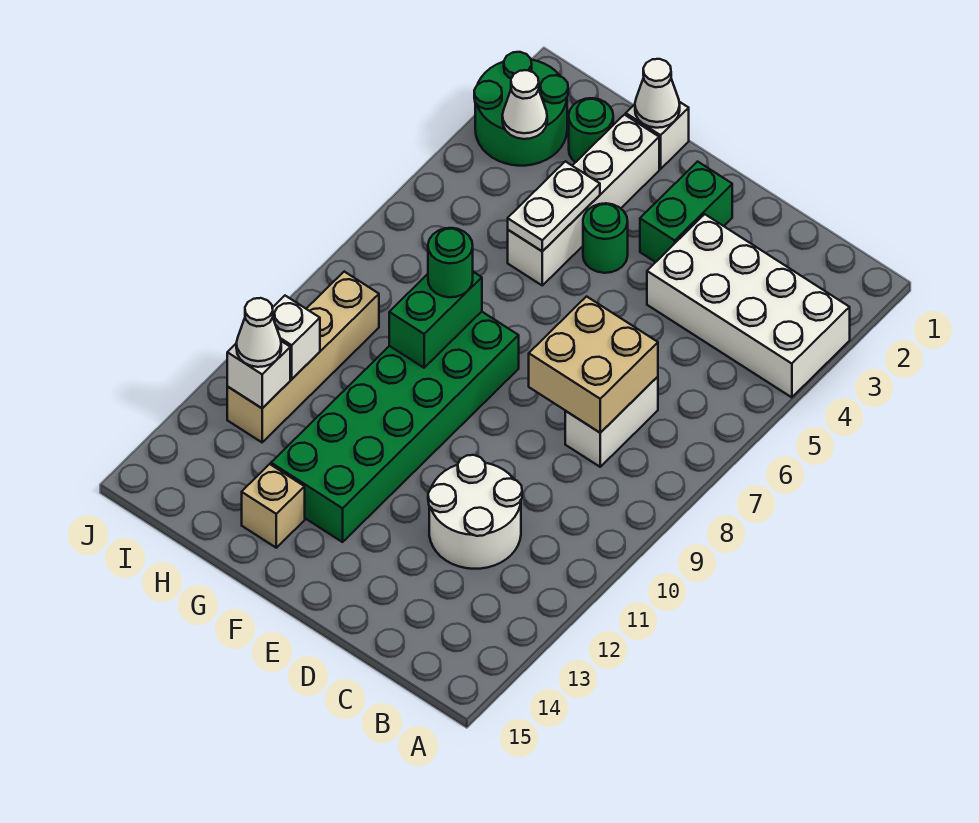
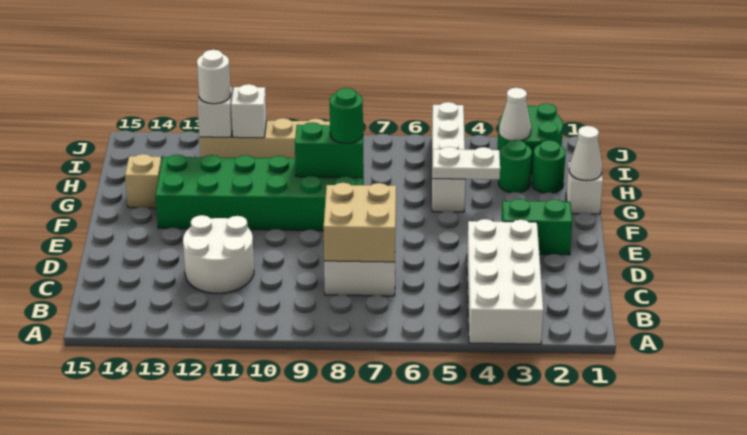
green round brick F4 level 1 -> green round brick H3 level 1
white brick G2:G5 level 1 -> white brick G5:J5 level 1
white cone I12 level 3 -> white round brick I12 level 3

